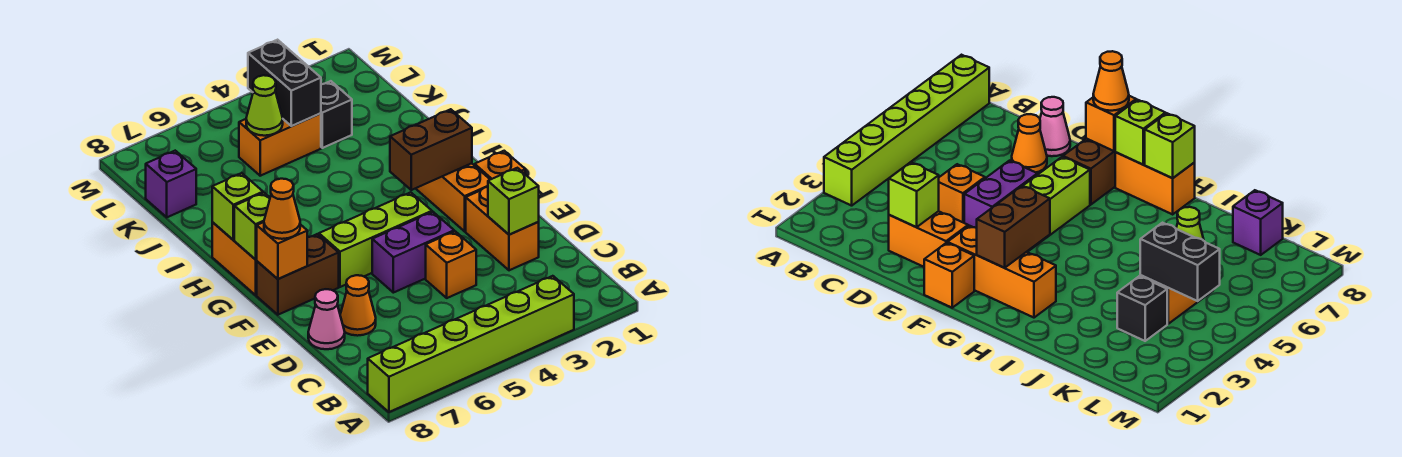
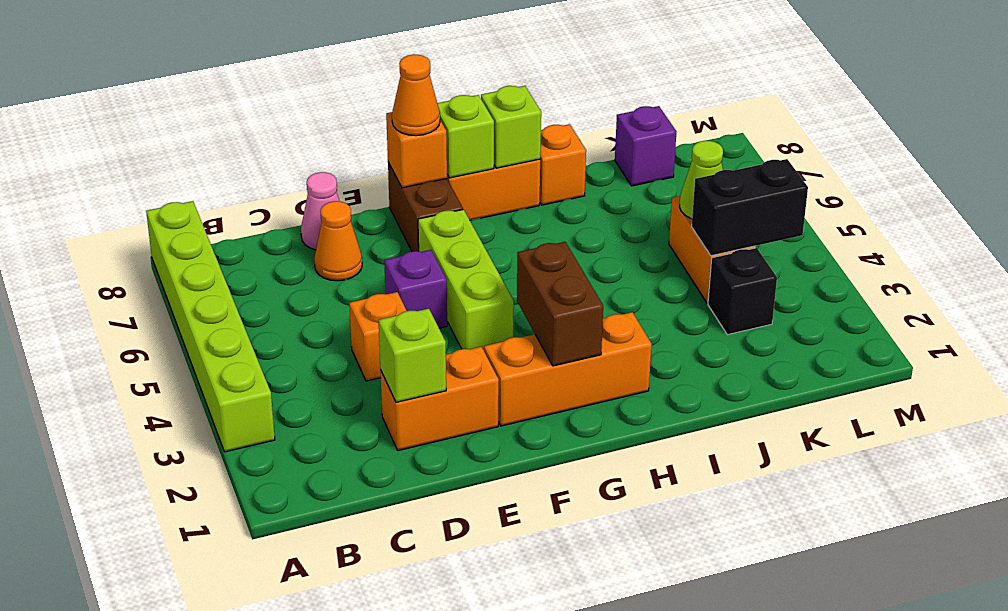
purple brick E4:E5 level 1 -> purple brick E5 level 1
orange brick F1 level 1 -> orange brick I8 level 1

